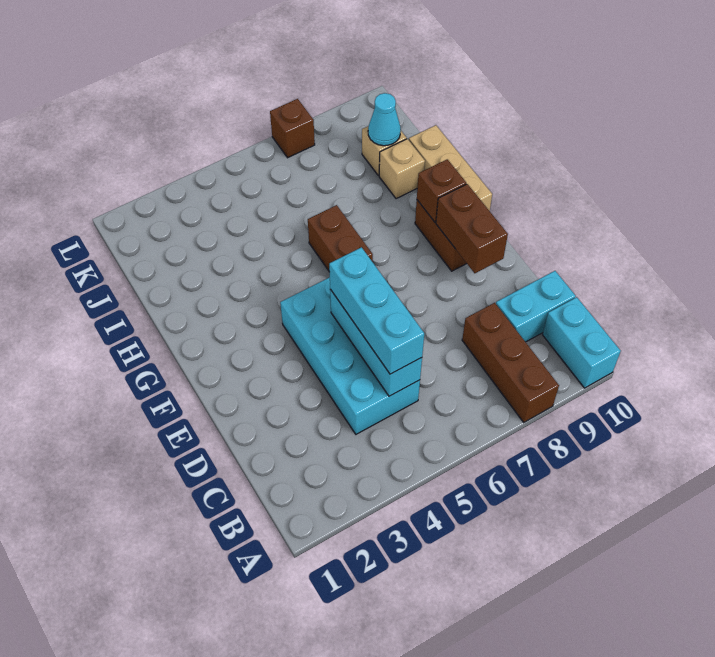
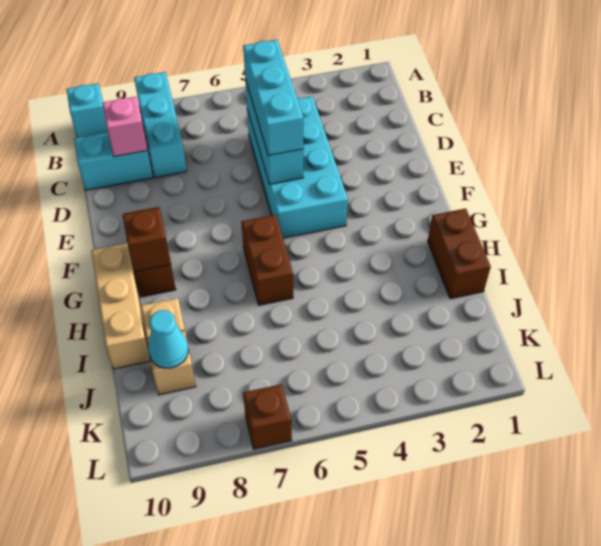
brown brick A8:C8 level 1 -> cyan brick A8:C8 level 1
cyan brick A10:B10 level 1 -> cyan brick A10 level 1
none -> pink brick C9 level 2
brown brick E9:F9 level 2 -> brown brick H1:I1 level 1

